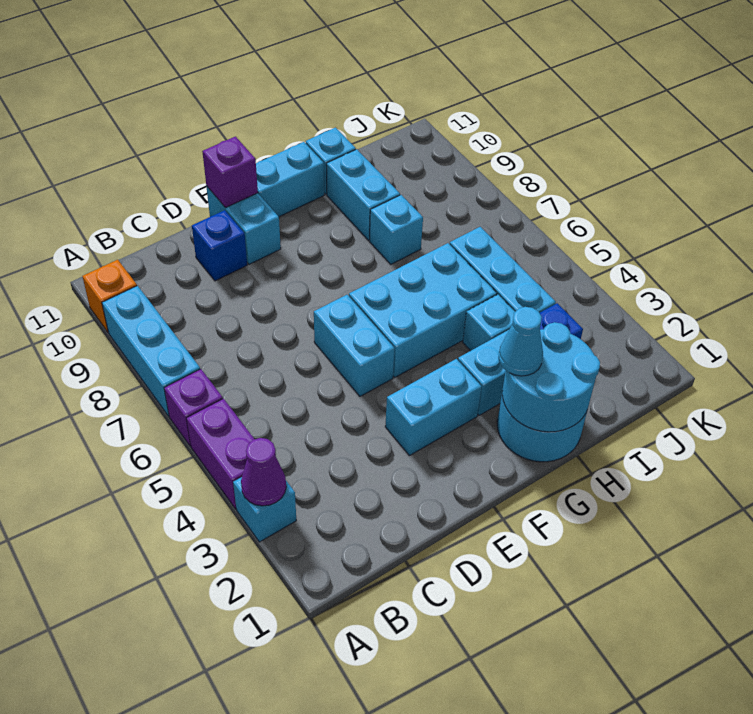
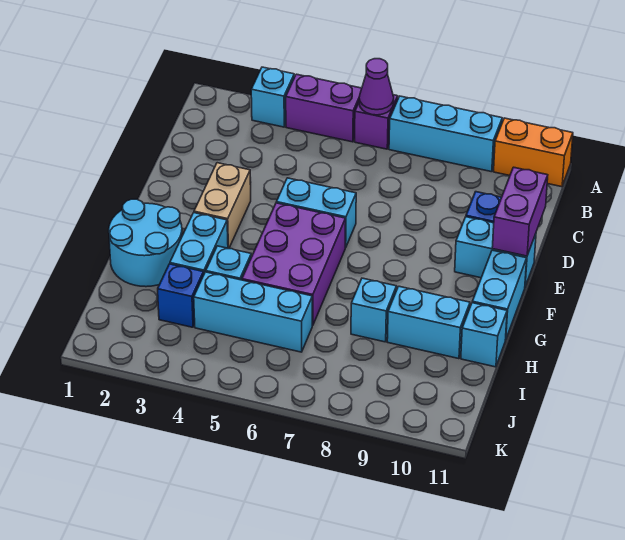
purple cone A3 level 2 -> purple cone A6 level 2
orange brick A10 level 1 -> orange brick A10:A11 level 1
cyan brick E3:F3 level 1 -> tan brick E3:F3 level 1
purple brick E11 level 2 -> purple brick D11:E11 level 2
cyan brick F5:H6 level 1 -> purple brick F5:H6 level 1
cyan round brick G1:H2 level 2 -> none
cyan cone G2 level 3 -> none

